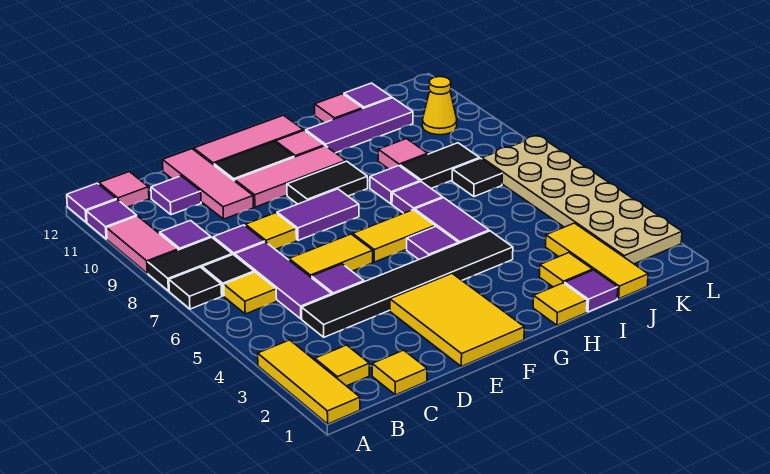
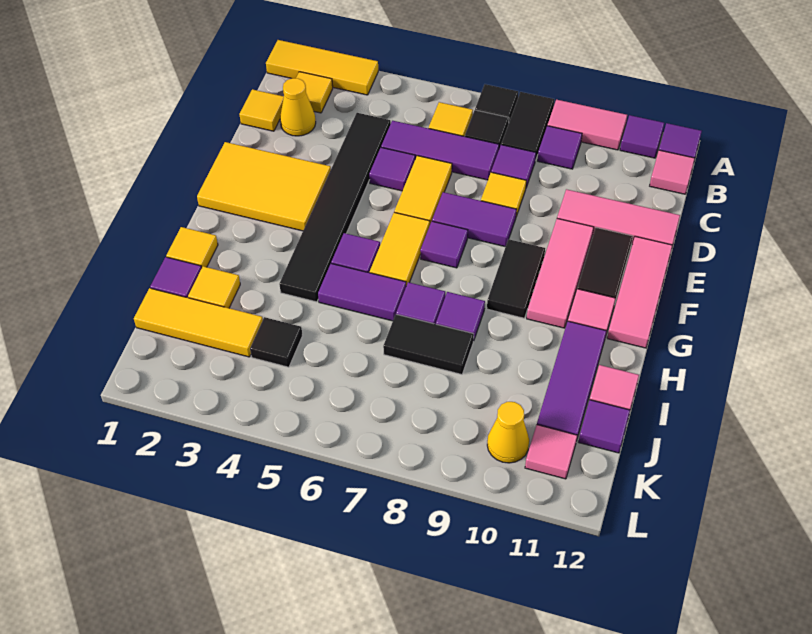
none -> yellow cone C2 level 1
purple tile C11 level 1 -> purple tile F7 level 1
purple tile E8:F8 level 1 -> purple tile E7:E8 level 1
black tile I8:J8 level 1 -> black tile I7:I8 level 1
pink tile I9 level 1 -> pink tile K11 level 1
black tile J7 level 1 -> black tile J4 level 1
tan plate K2:L7 level 1 -> none

